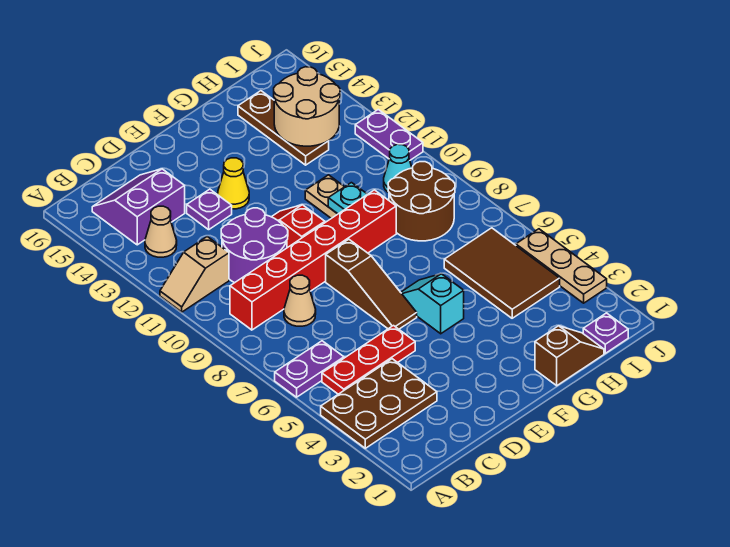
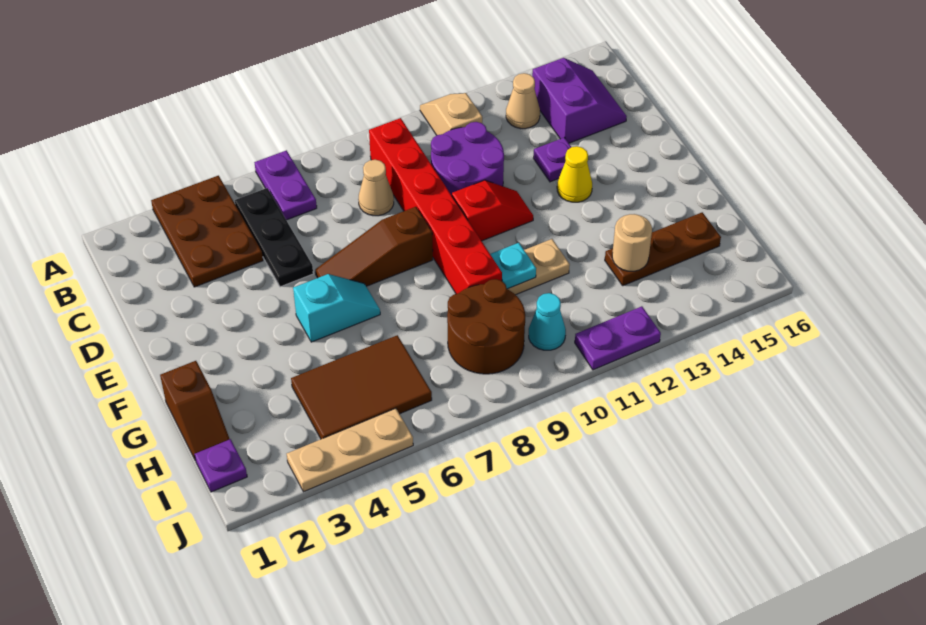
red plate B5:D5 level 1 -> black plate B5:D5 level 1
tan round brick H13:I14 level 2 -> tan round brick H13 level 2

